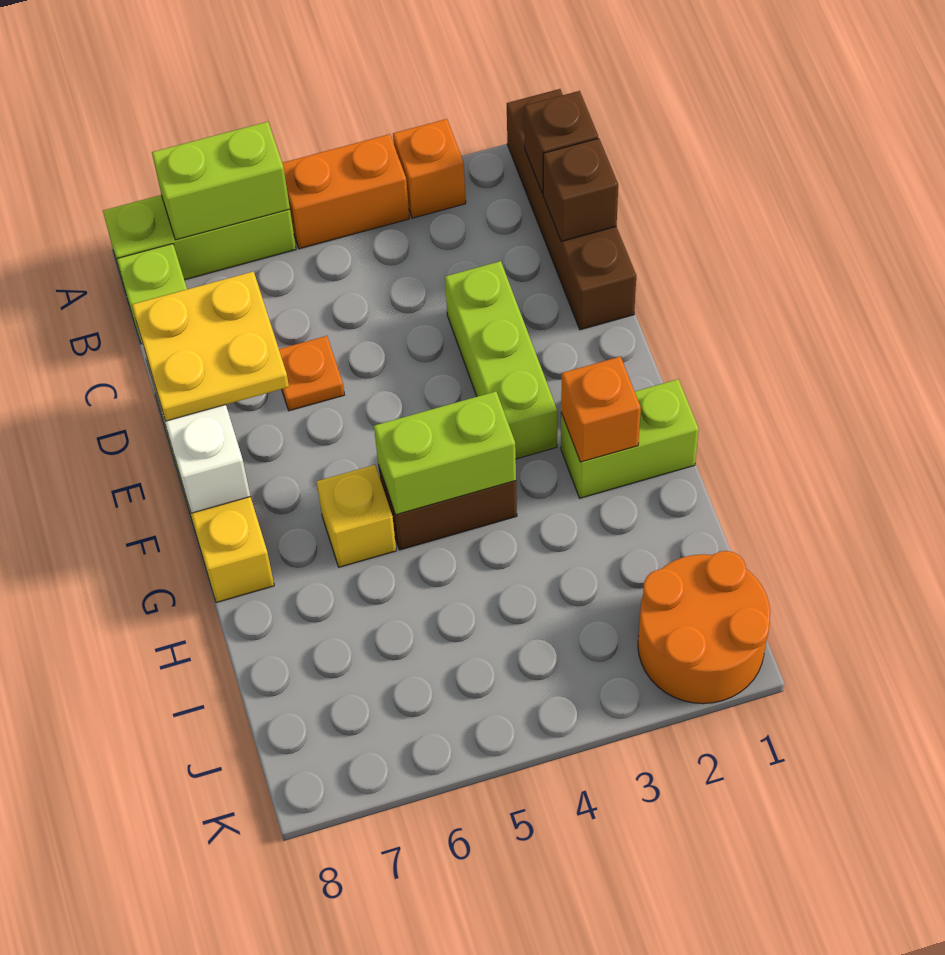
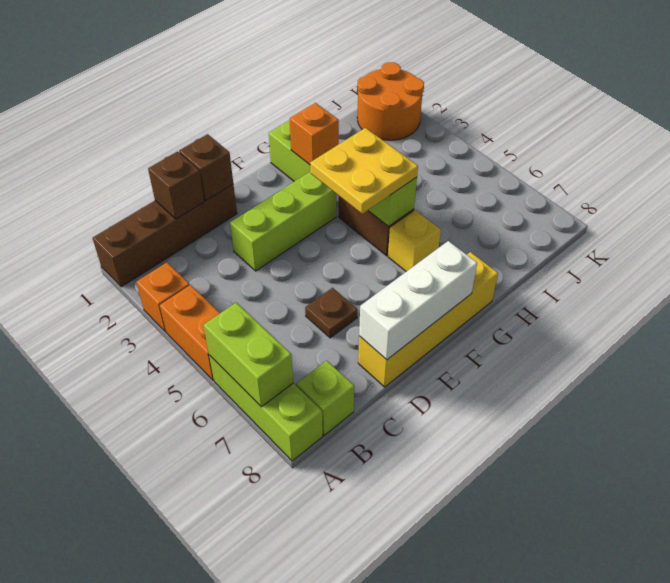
brown brick B1 level 2 -> brown brick D1 level 2
orange plate D6 level 1 -> brown plate D6 level 1
yellow plate D7:E8 level 3 -> yellow plate F4:G5 level 3

